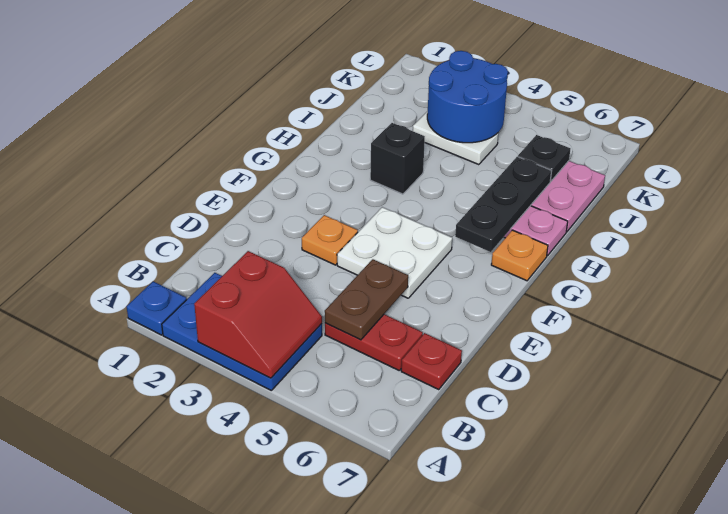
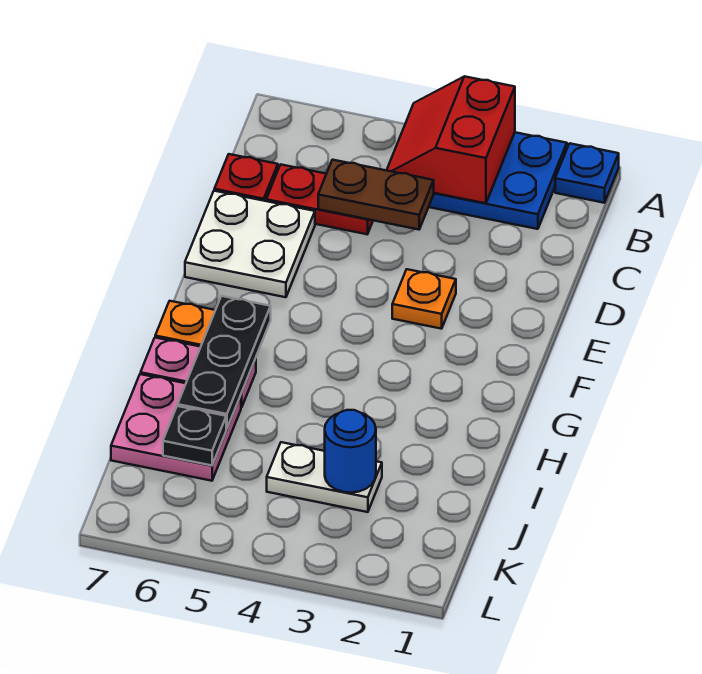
brown plate C5:D5 level 2 -> brown plate C4:C5 level 2
white plate E4:F5 level 1 -> white plate D6:E7 level 1
black brick H3 level 1 -> none
blue round brick J3:K4 level 2 -> blue round brick J3 level 2

